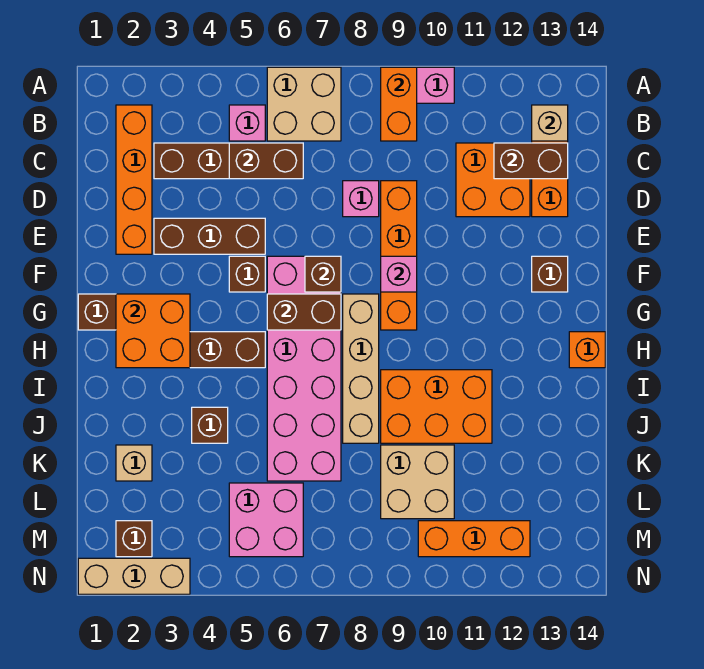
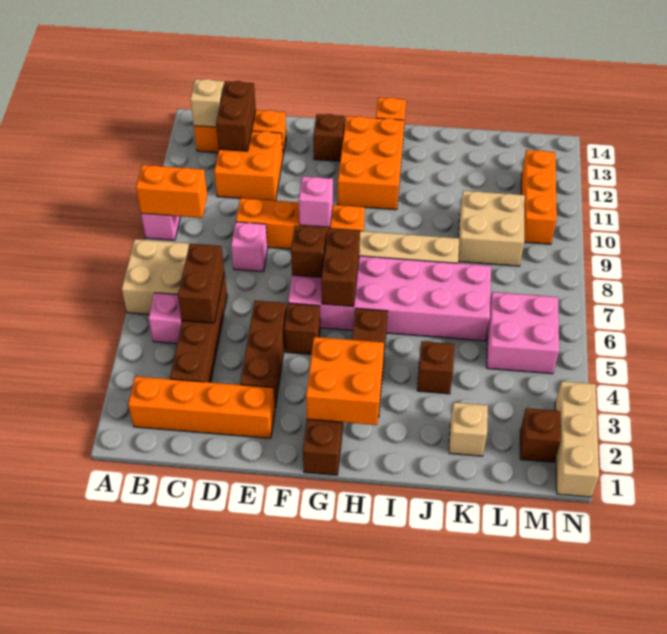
orange brick I9:J11 level 1 -> orange brick G11:H13 level 1

